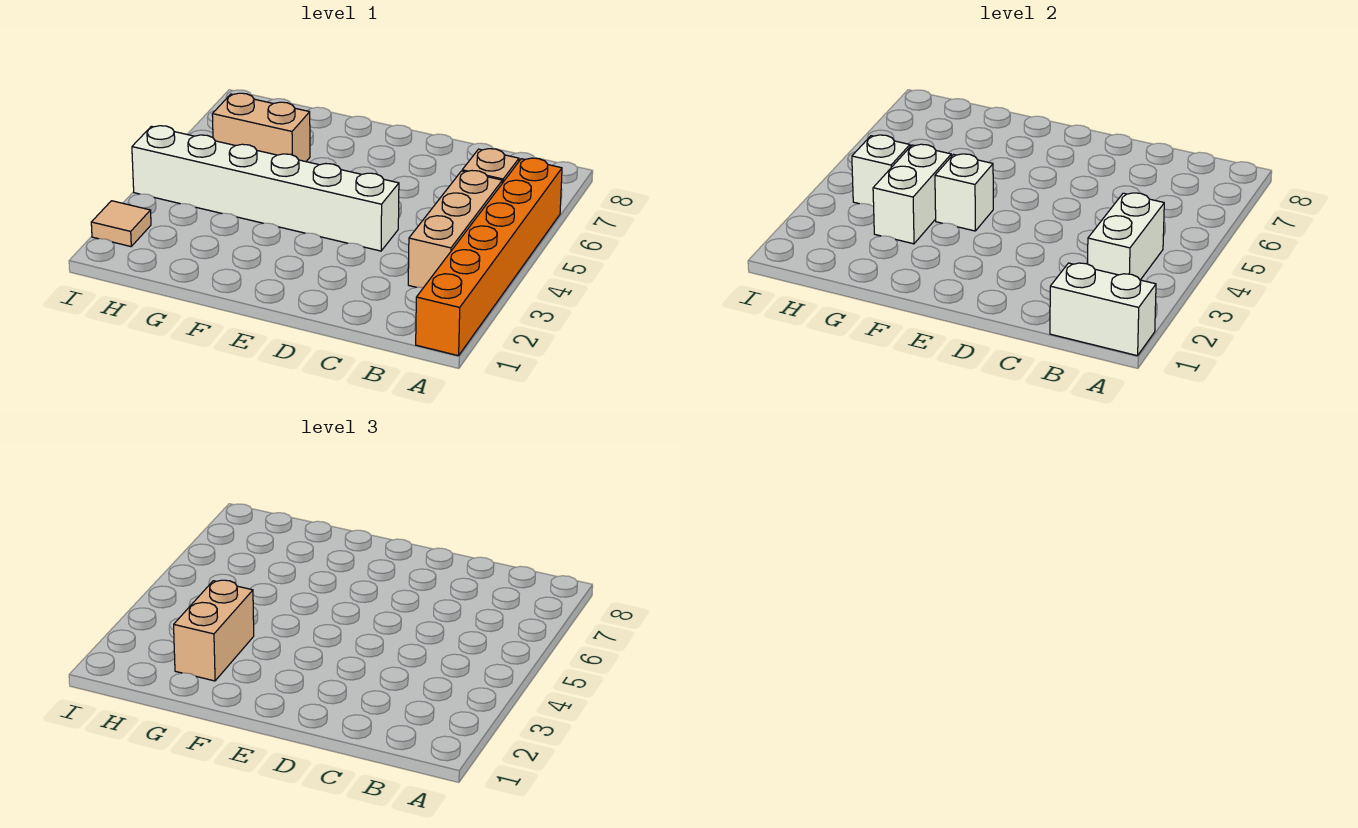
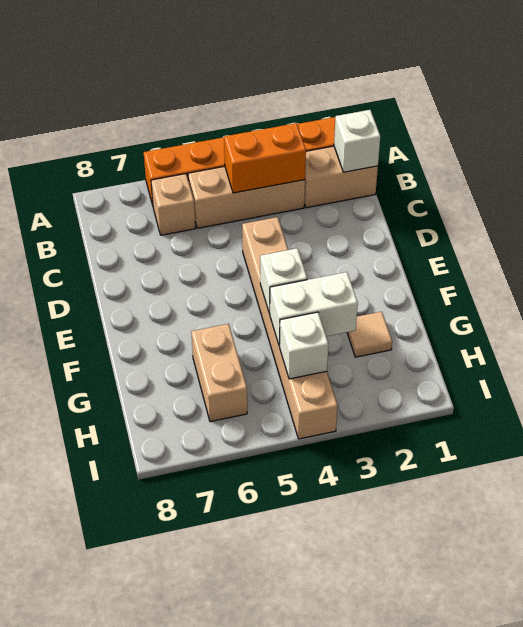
white brick A1:B1 level 2 -> white brick B1 level 2
white brick B3:B4 level 2 -> orange brick B3:B4 level 2
white brick D4:I4 level 1 -> tan brick D4:I4 level 1
tan brick G2:G3 level 3 -> tan brick B1:B2 level 1
tan tile I2 level 1 -> tan tile G2 level 1

